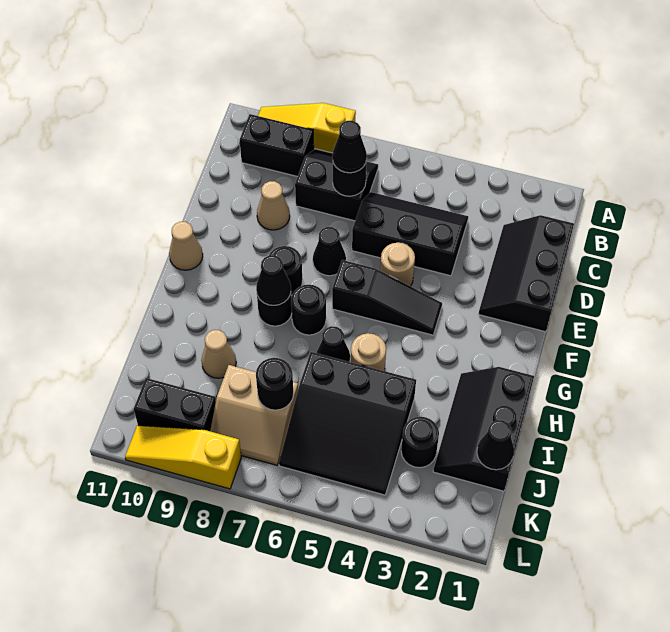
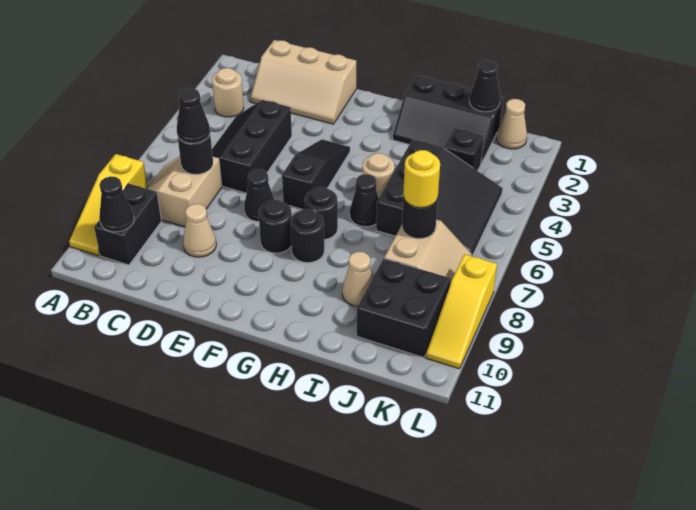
black slope B7:C8 level 1 top C -> tan slope B7:C8 level 1 top C
black slope C1:E2 level 1 top 1 -> tan slope C1:E2 level 1 top 1
tan round brick E5 level 1 -> tan round brick B3 level 1
tan cone F11 level 1 -> tan cone K1 level 1
black cone G8 level 2 -> black cone B10 level 2
black round brick J3 level 1 -> black brick J3 level 1
none -> yellow round brick J7 level 3
black brick K9:K10 level 1 -> black brick J9:K10 level 1

